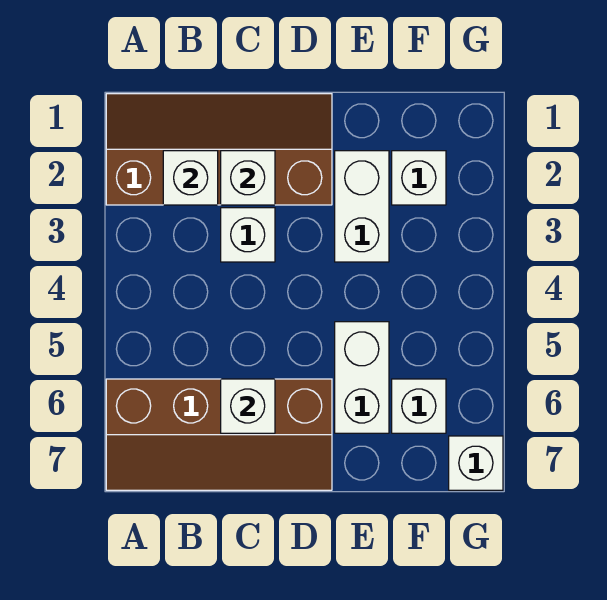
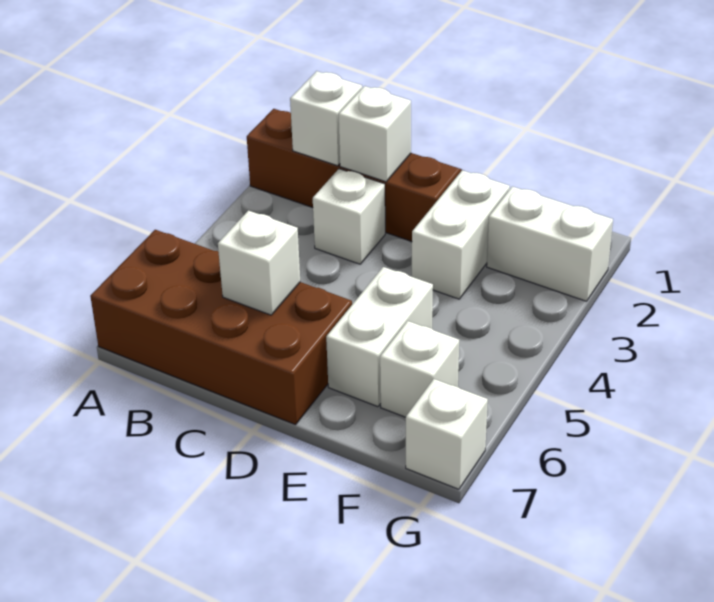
brown slope A6:D7 level 1 top 6 -> brown brick A6:D7 level 1
white brick F2 level 1 -> white brick F2:G2 level 1

